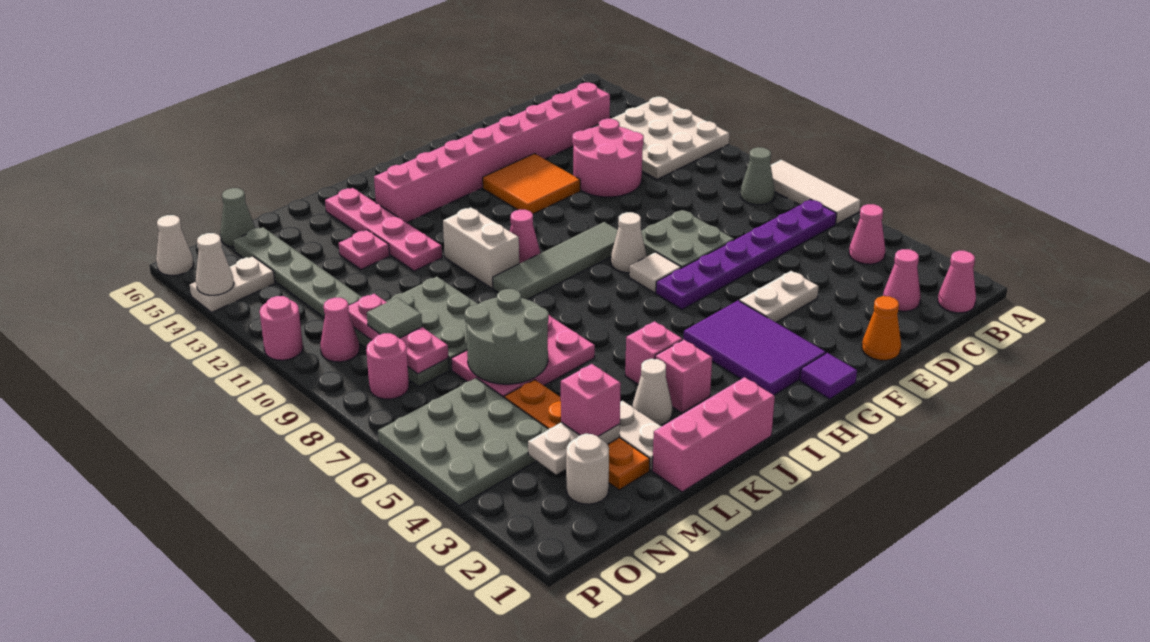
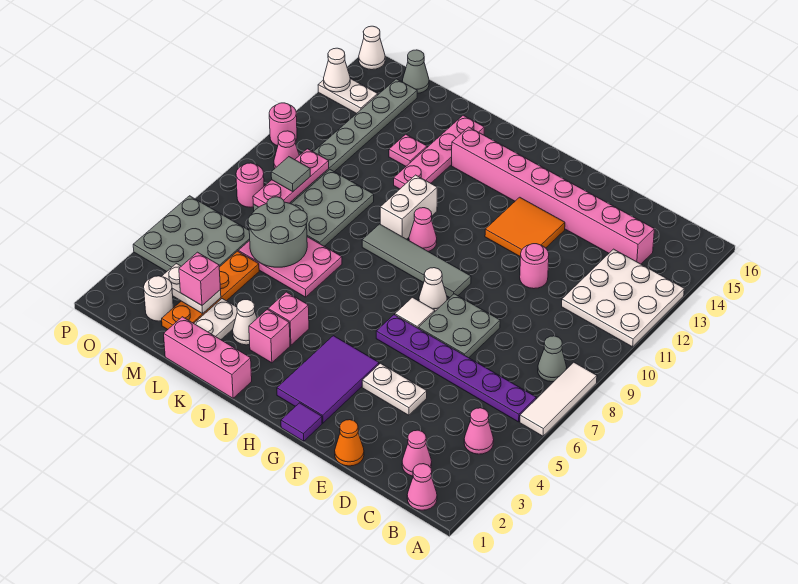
pink round brick D11:E12 level 1 -> pink round brick E11 level 1

